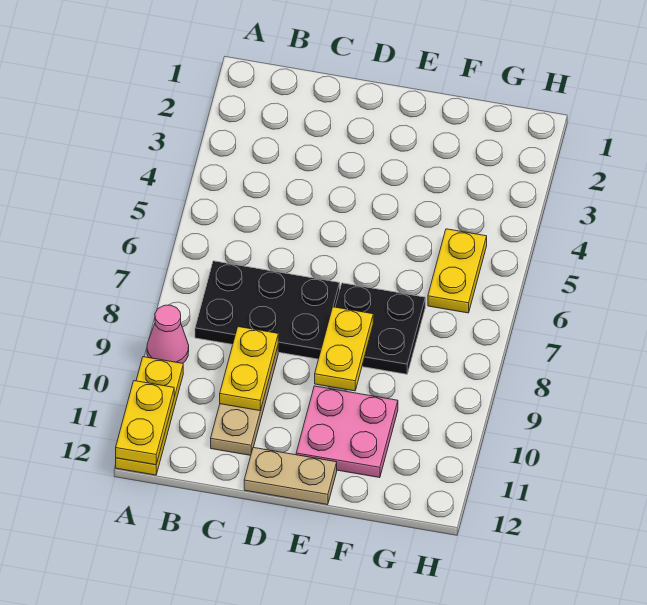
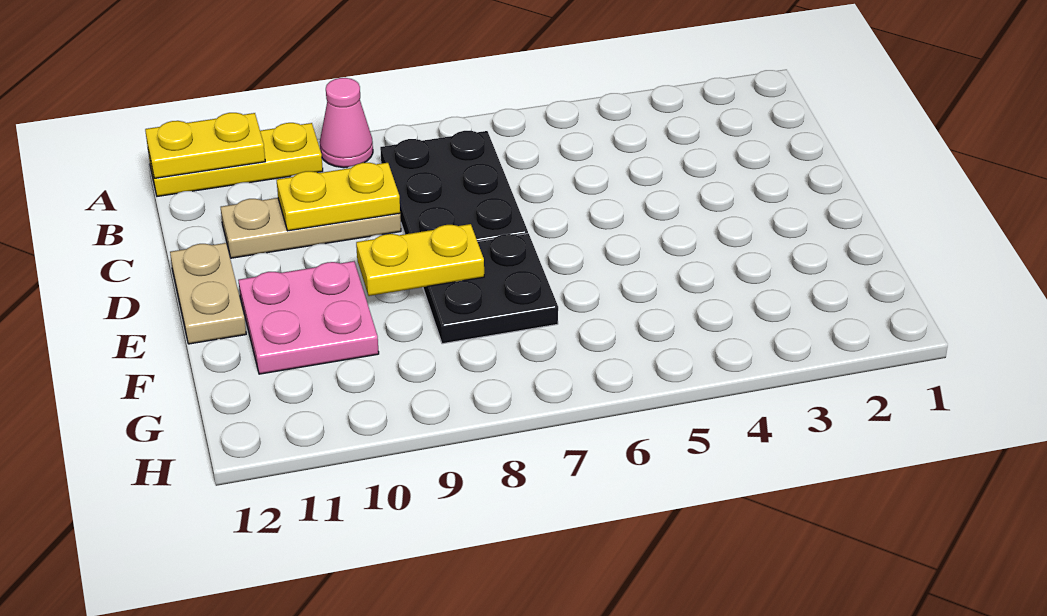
yellow plate G5:G6 level 1 -> none

